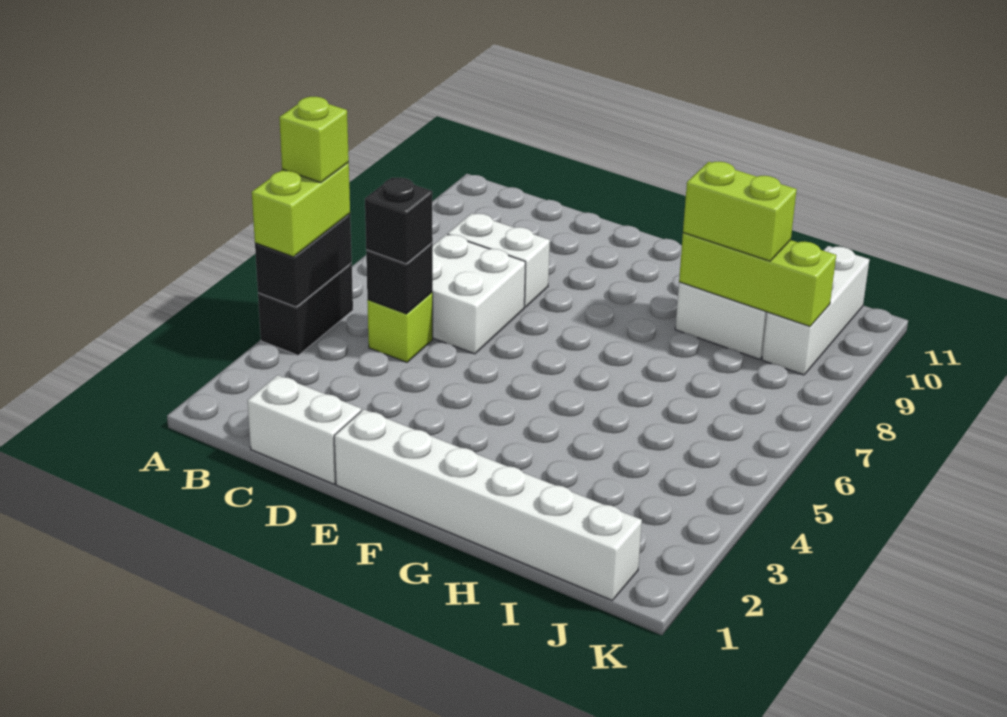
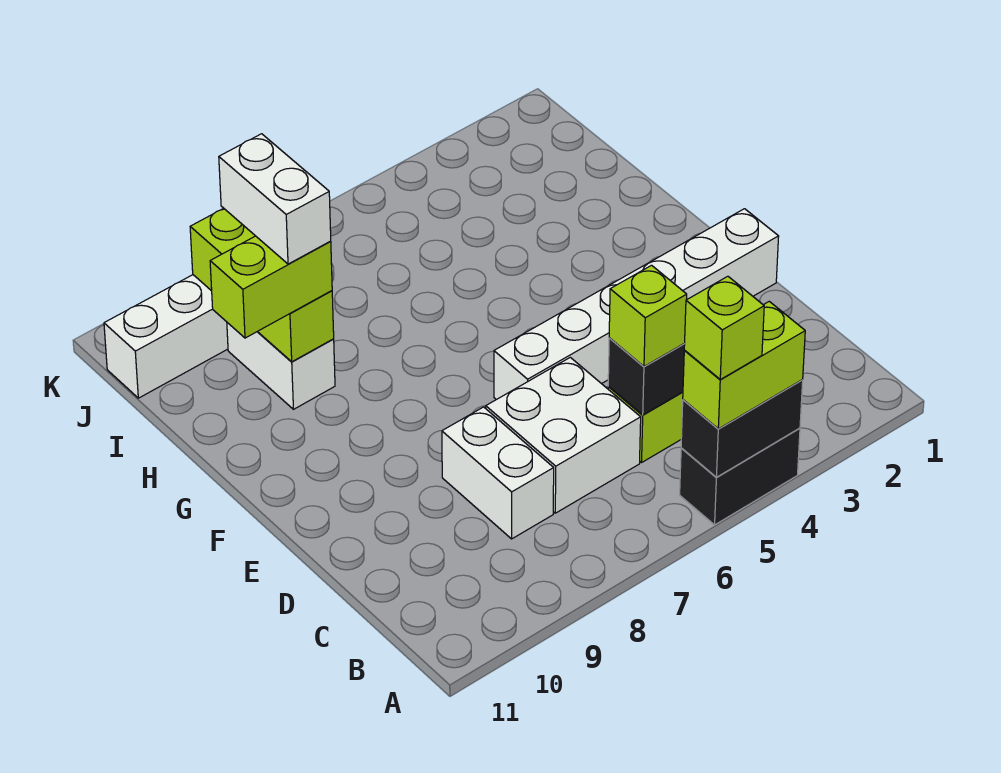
white brick C1:D1 level 1 -> white brick H9:I9 level 4
black brick C5 level 3 -> lime brick C5 level 3
white brick E1:J1 level 1 -> white brick E1:E6 level 1
lime brick H9:I9 level 3 -> lime brick H9:H10 level 3

